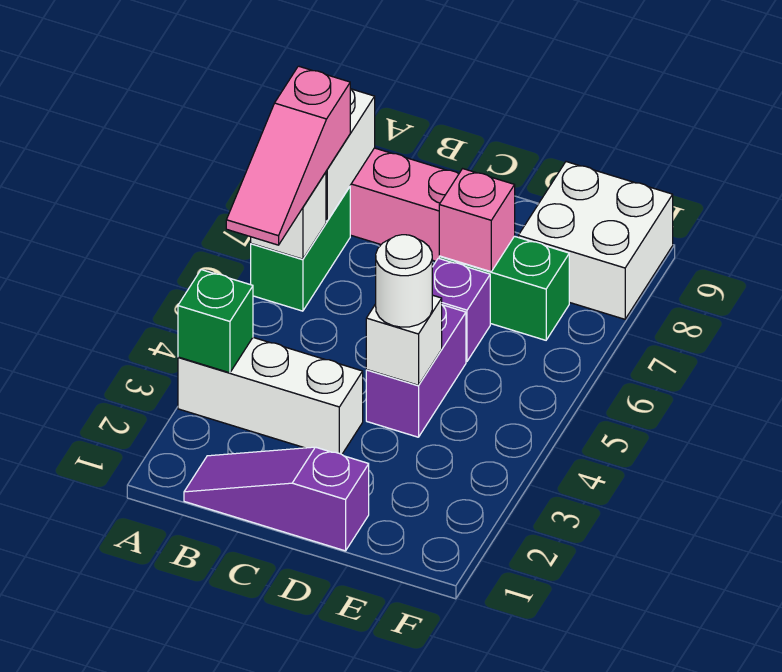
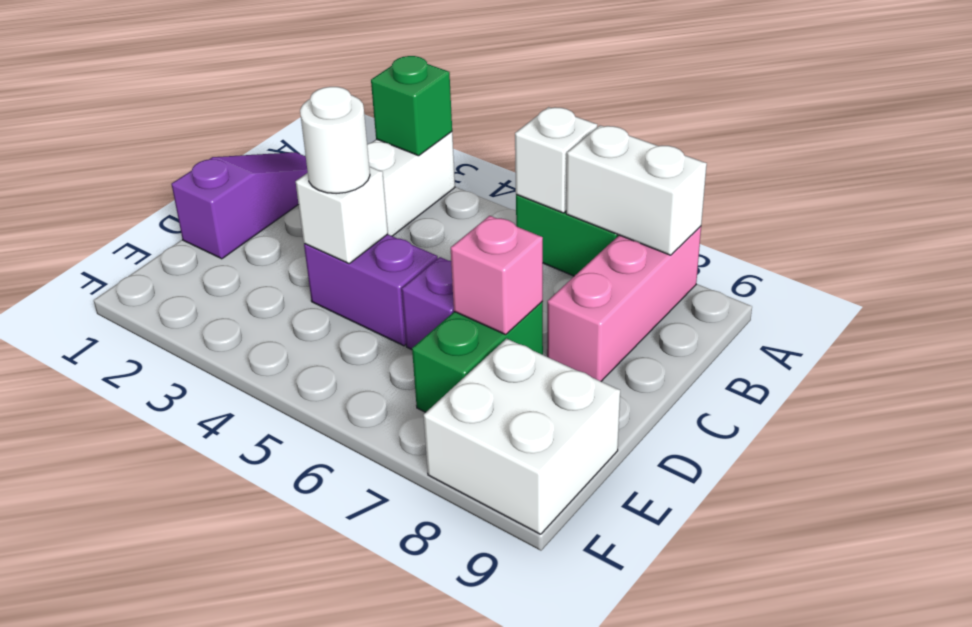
pink slope A5:A7 level 3 top 7 -> none

